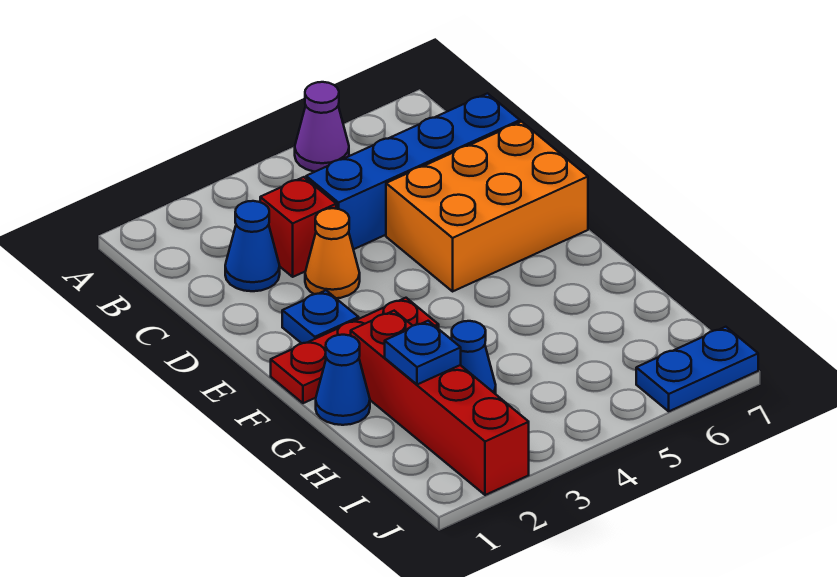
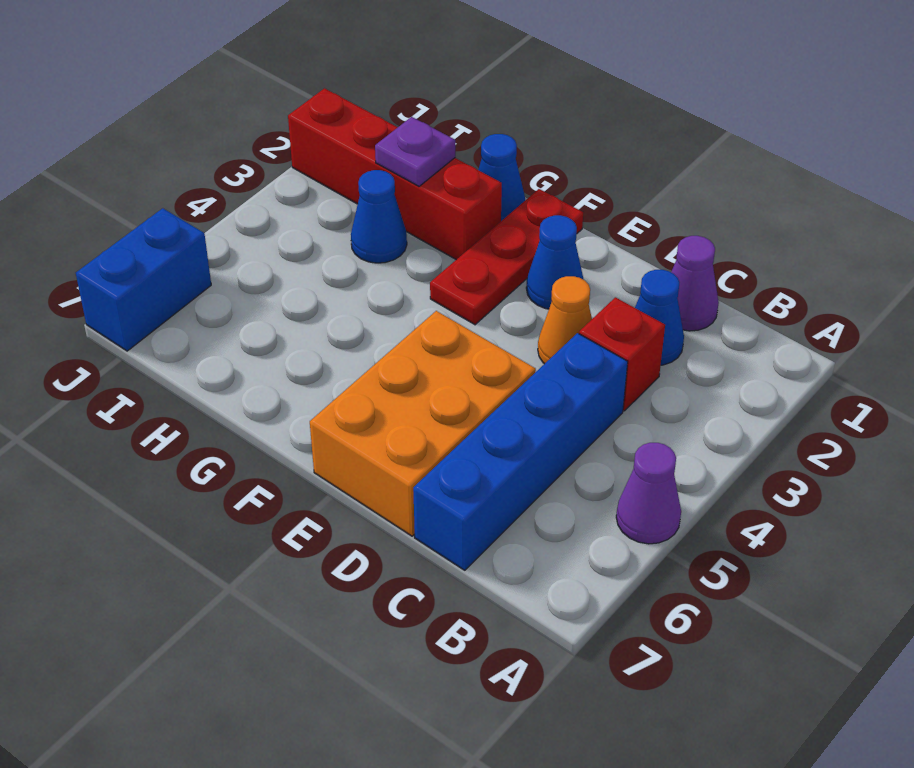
none -> purple cone C1 level 1
blue plate E2 level 1 -> blue cone E2 level 1
blue plate H2 level 2 -> purple plate H2 level 2
blue plate J6:J7 level 1 -> blue brick J6:J7 level 1

